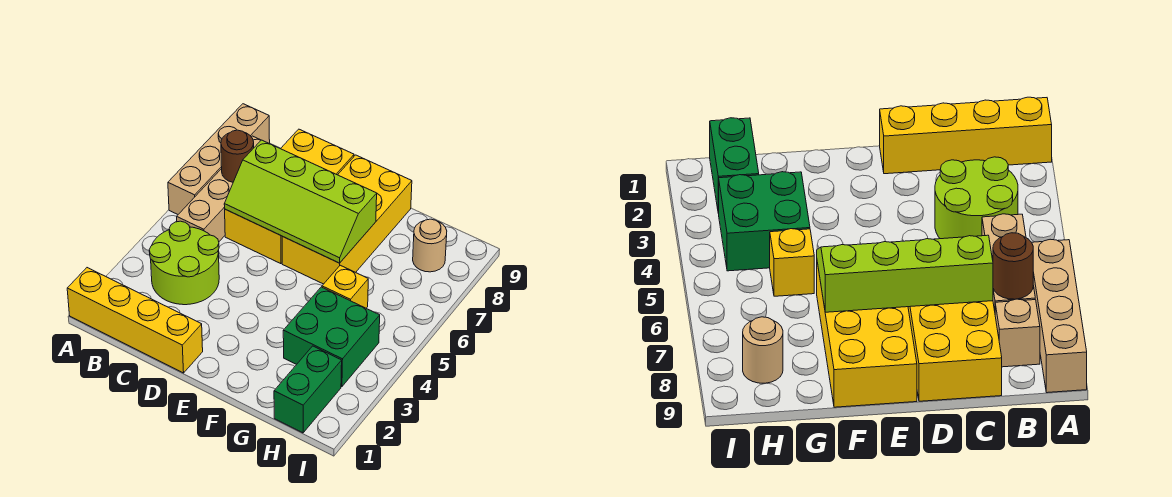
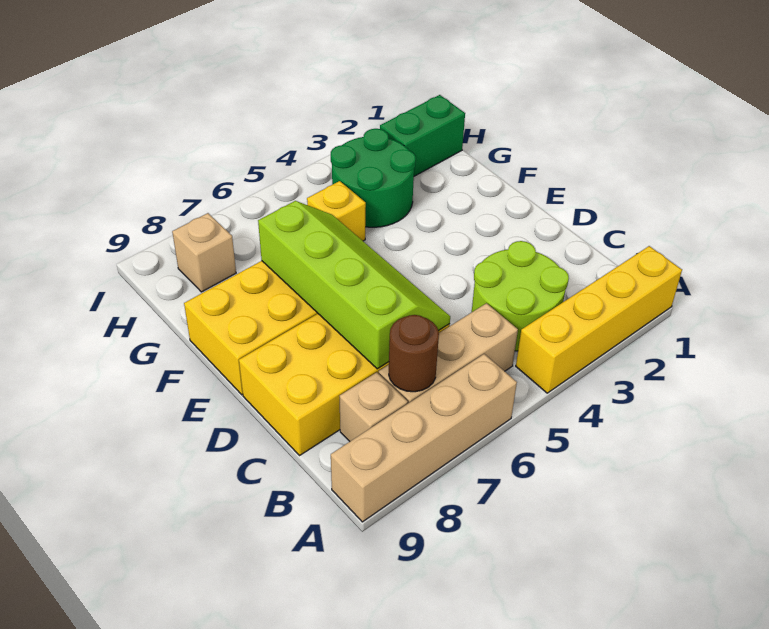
yellow brick A1:D1 level 1 -> yellow brick A1:A4 level 1
green brick G3:H4 level 1 -> green round brick G3:H4 level 1
tan round brick H8 level 1 -> tan brick H8 level 1

